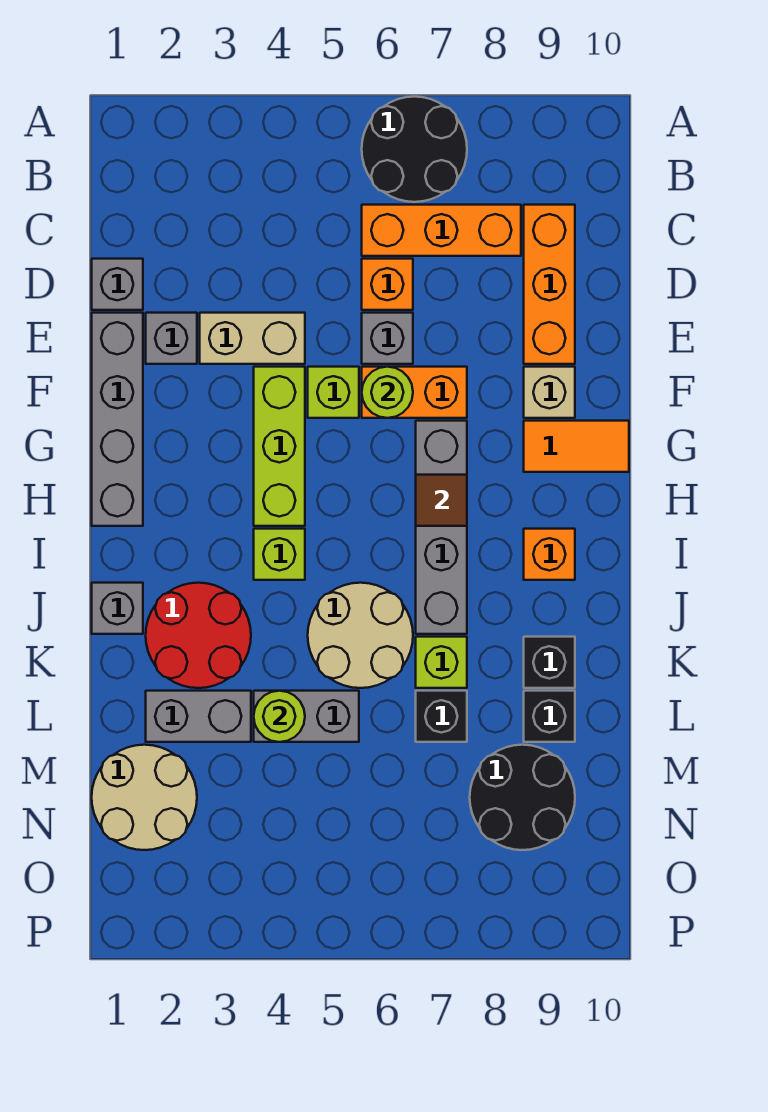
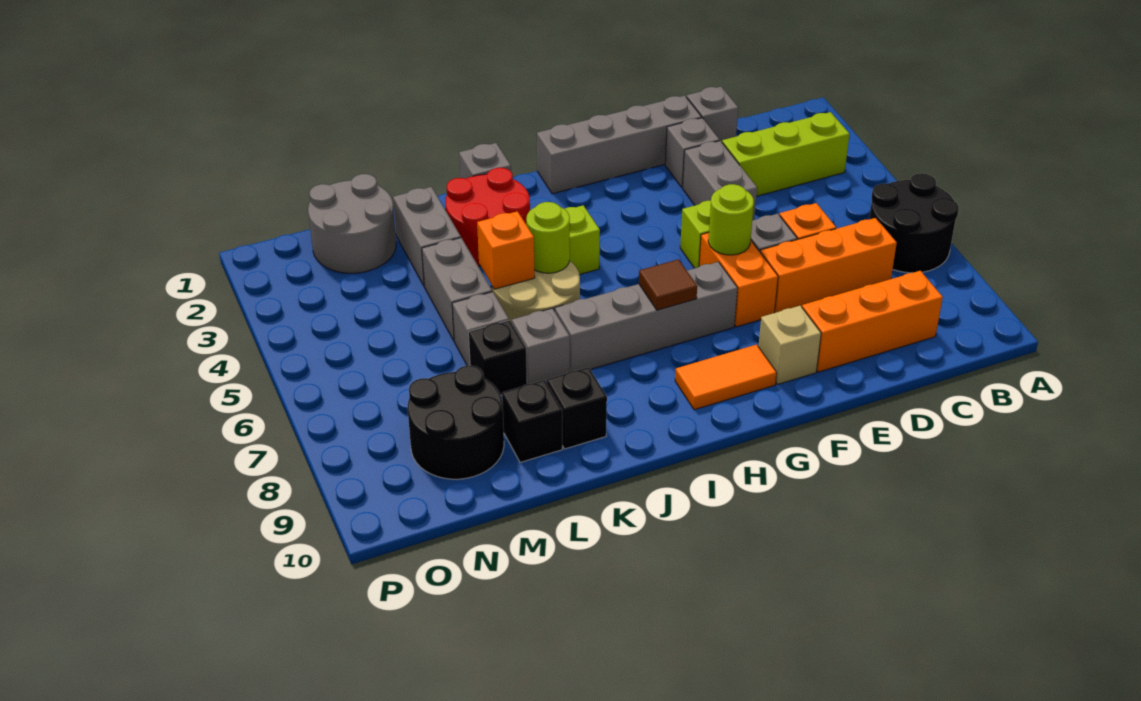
orange brick C6:C8 level 1 -> orange brick C7:E7 level 1
tan brick E3:E4 level 1 -> grey brick E3:E4 level 1
lime brick F4:H4 level 1 -> lime brick B3:D3 level 1
orange tile G9:G10 level 1 -> orange tile G9:H9 level 1
orange brick I9 level 1 -> orange brick K5 level 2
lime brick K7 level 1 -> grey brick K7 level 1
lime round brick L4 level 2 -> lime round brick J5 level 2
none -> grey brick L6 level 1
tan round brick M1:N2 level 1 -> grey round brick M1:N2 level 1

